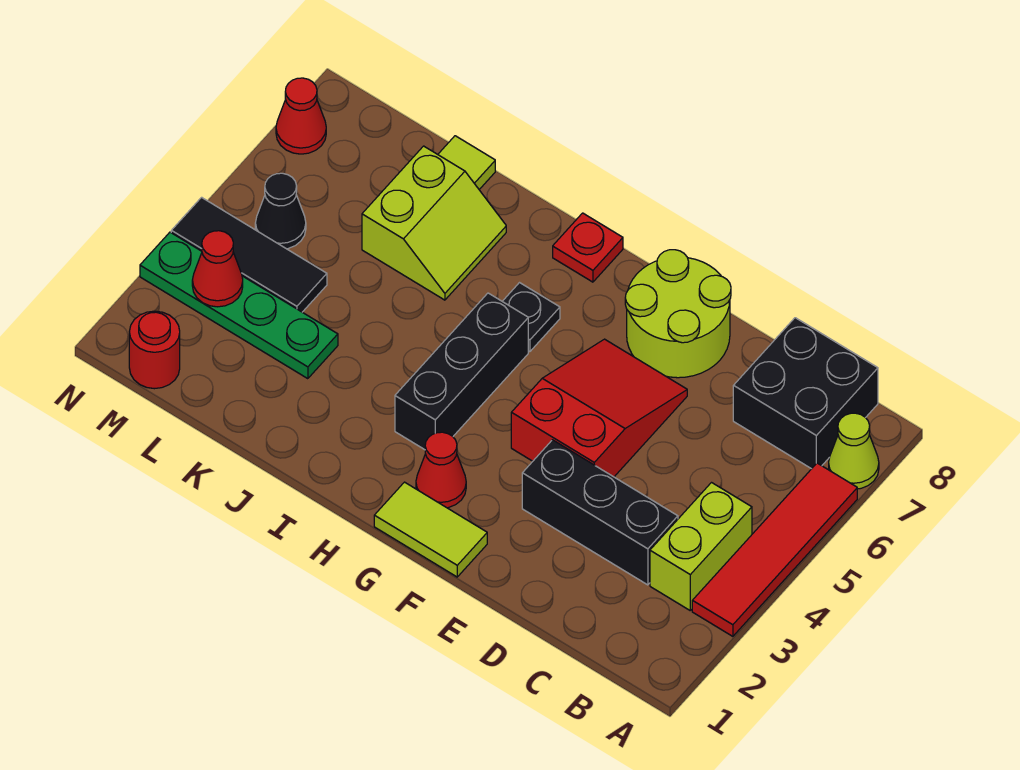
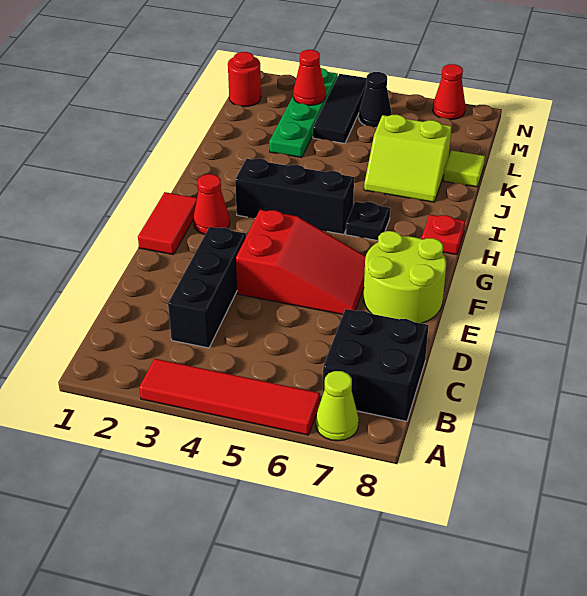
lime brick B3:B4 level 1 -> none
lime tile F1:G1 level 1 -> red tile F1:G1 level 1

